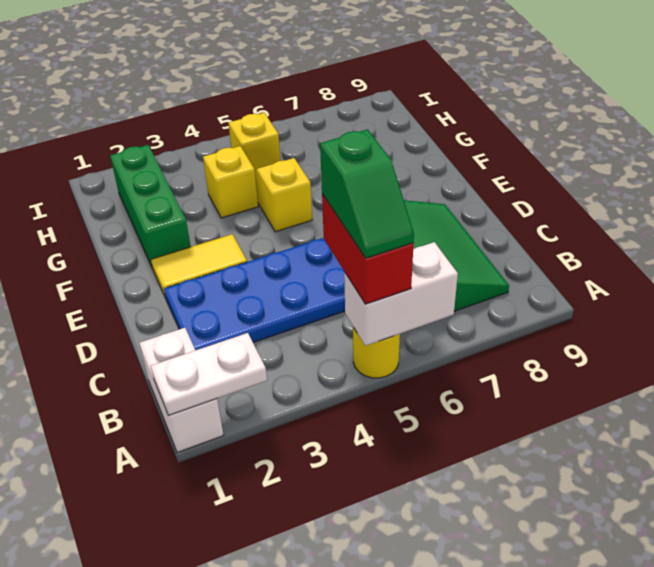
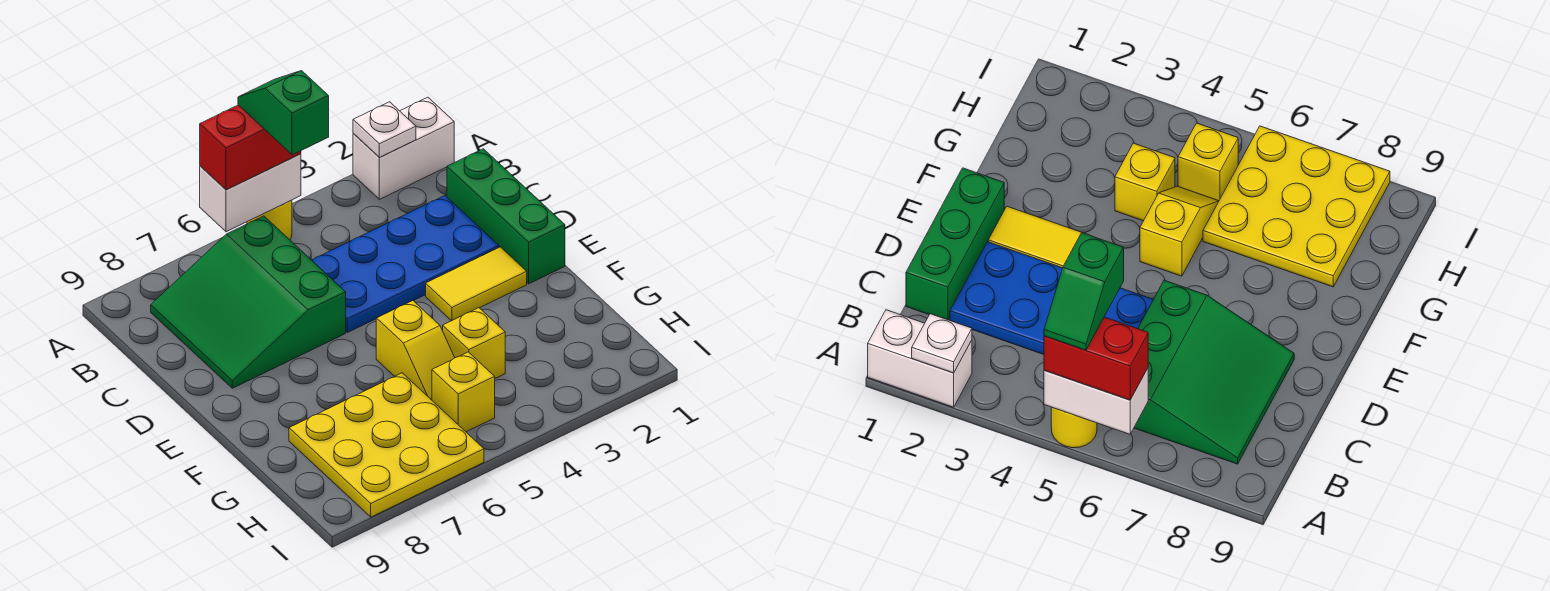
white brick A1:B1 level 1 -> white brick A1:A2 level 1
white plate A1:A2 level 2 -> white plate A2 level 2
red brick A5:B5 level 3 -> red brick A5:A6 level 3
green brick F2:H2 level 1 -> green brick C1:E1 level 1
none -> yellow plate G6:I8 level 1

